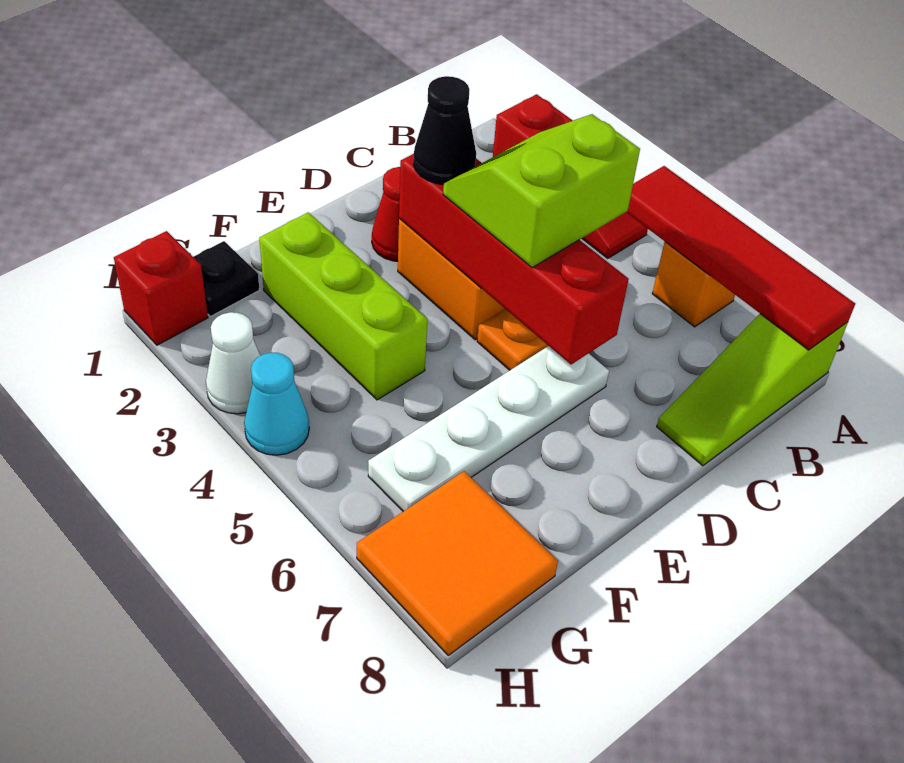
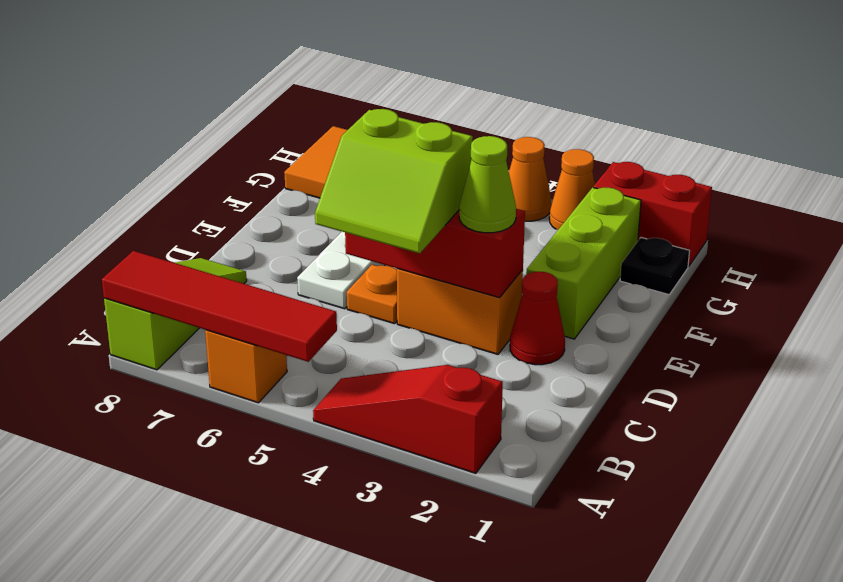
lime slope C4:D5 level 3 top 5 -> lime slope C4:D5 level 3 top D
red brick D3:D6 level 2 -> red brick D3:D5 level 2
black cone D3 level 3 -> lime cone D3 level 3
lime brick F2:F4 level 1 -> lime brick E2:G2 level 1
red brick H1 level 1 -> red brick H1:H2 level 1
white cone H3 level 1 -> orange cone H3 level 1
cyan cone H4 level 1 -> orange cone H4 level 1

